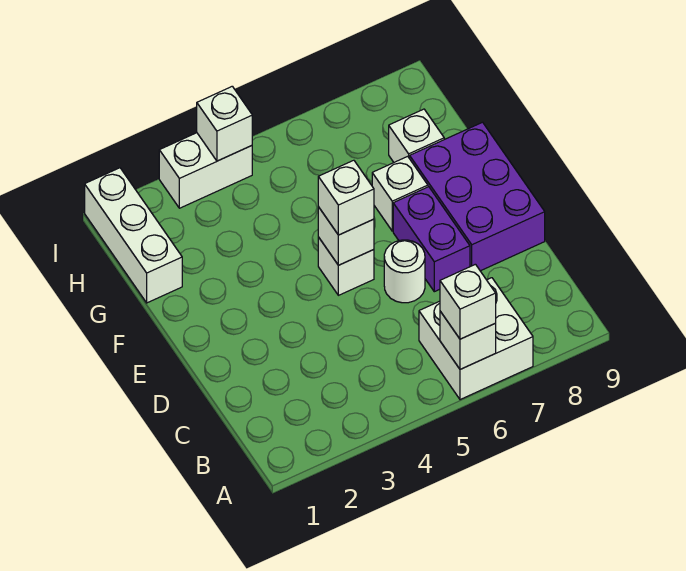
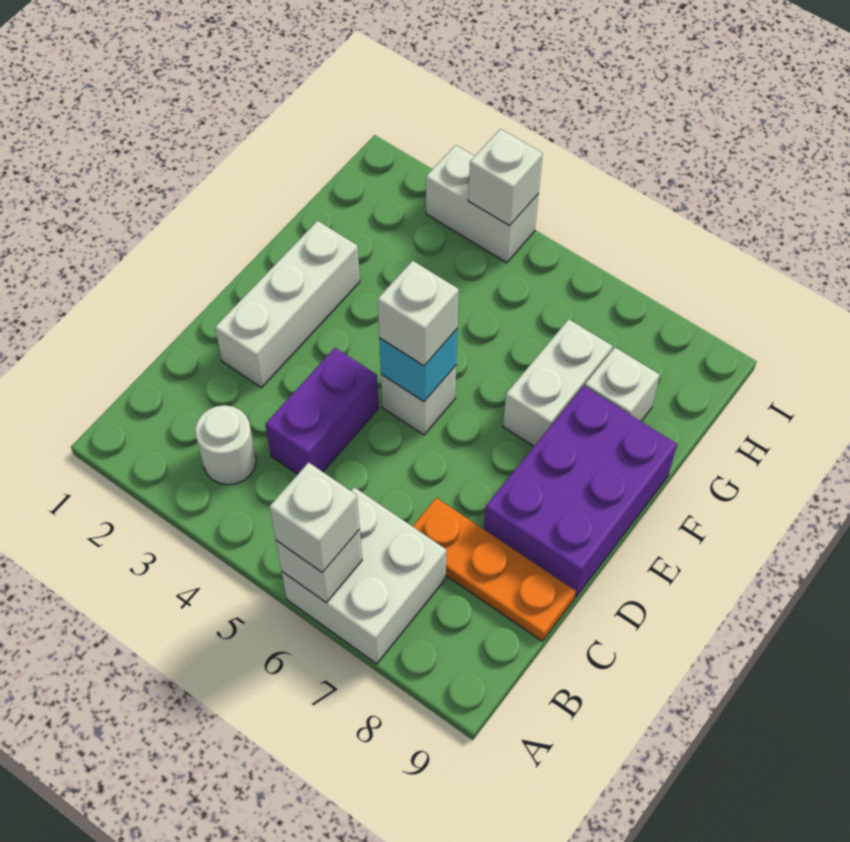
none -> orange plate C7:C9 level 1
white round brick D6 level 1 -> white round brick B3 level 1
purple brick D7:E7 level 1 -> purple brick C4:D4 level 1
white brick E5 level 2 -> cyan brick E5 level 2
white brick F7 level 1 -> white brick F7:G7 level 1
white brick G1:I1 level 1 -> white brick D2:F2 level 1

